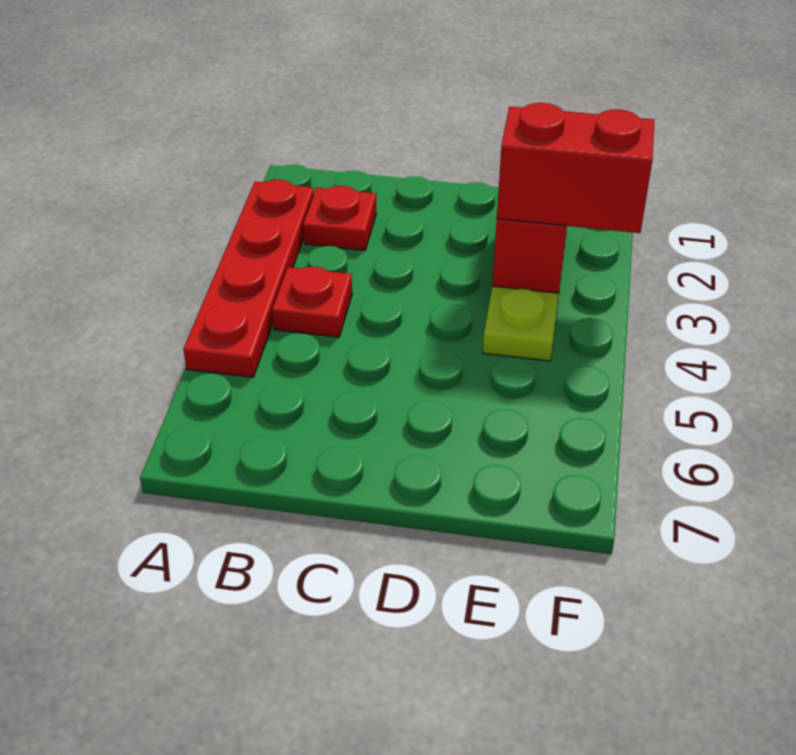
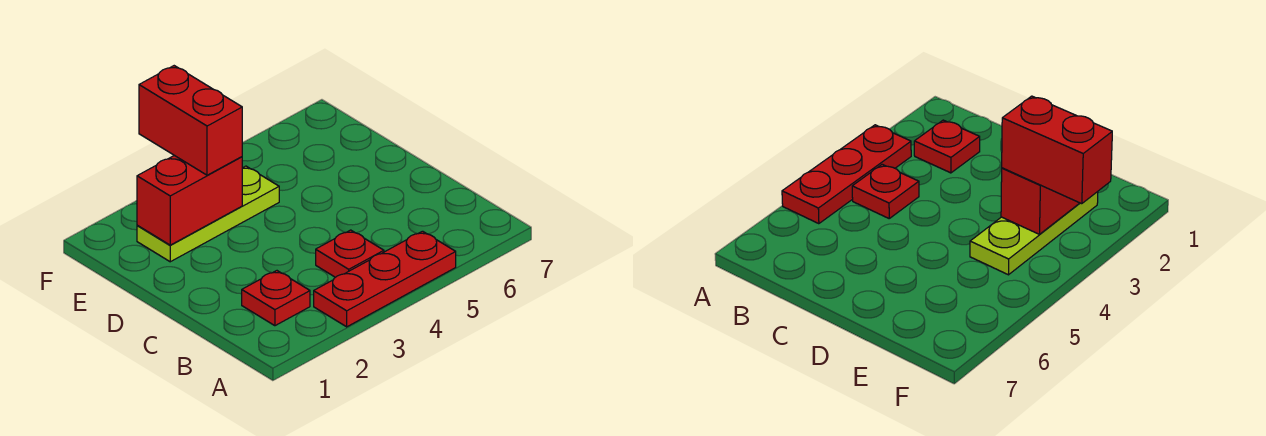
red plate A2:A5 level 1 -> red plate A3:A5 level 1

